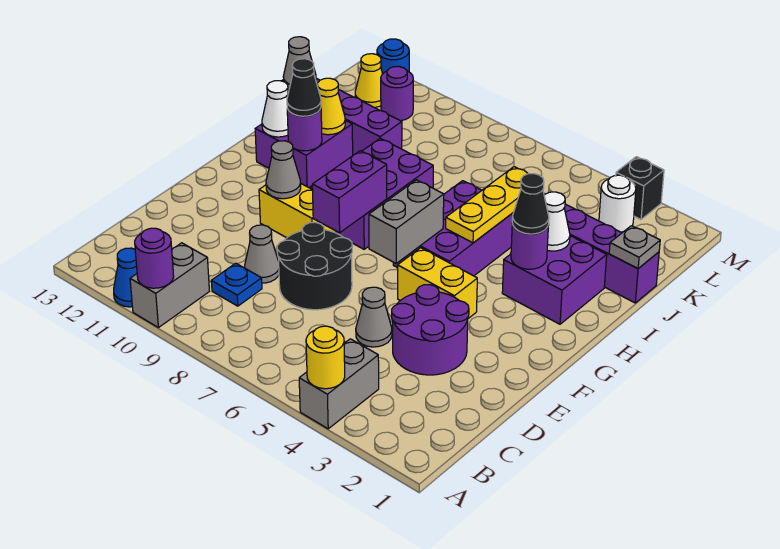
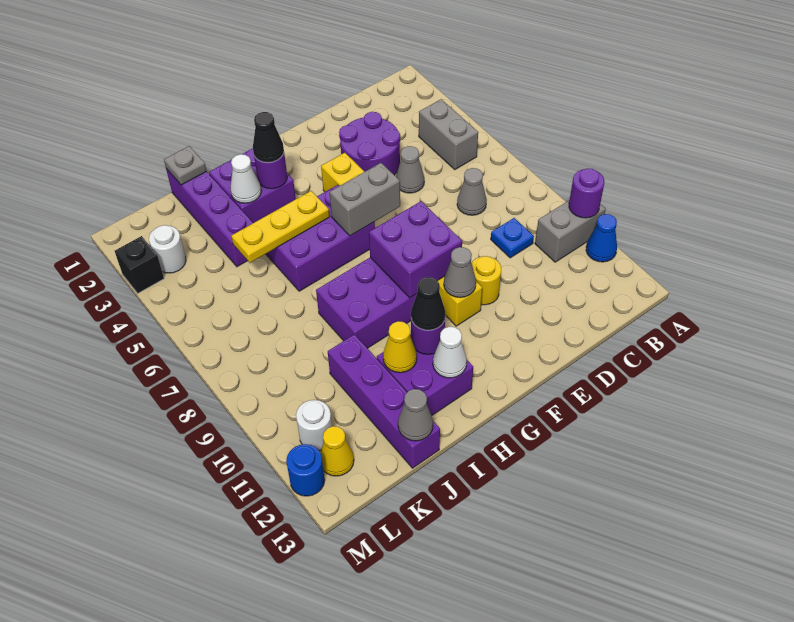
grey brick A4:B4 level 1 -> grey brick B4:B5 level 1
yellow round brick A4 level 2 -> yellow round brick E10 level 1
black round brick D7:E8 level 1 -> none
grey cone D9 level 1 -> grey cone C7 level 1
purple brick F8:G8 level 2 -> purple brick F8:G9 level 2
purple round brick L11 level 1 -> white round brick L11 level 1

